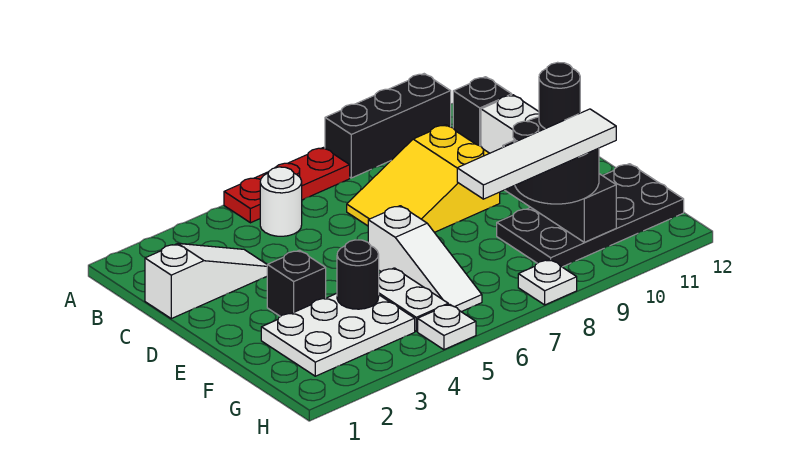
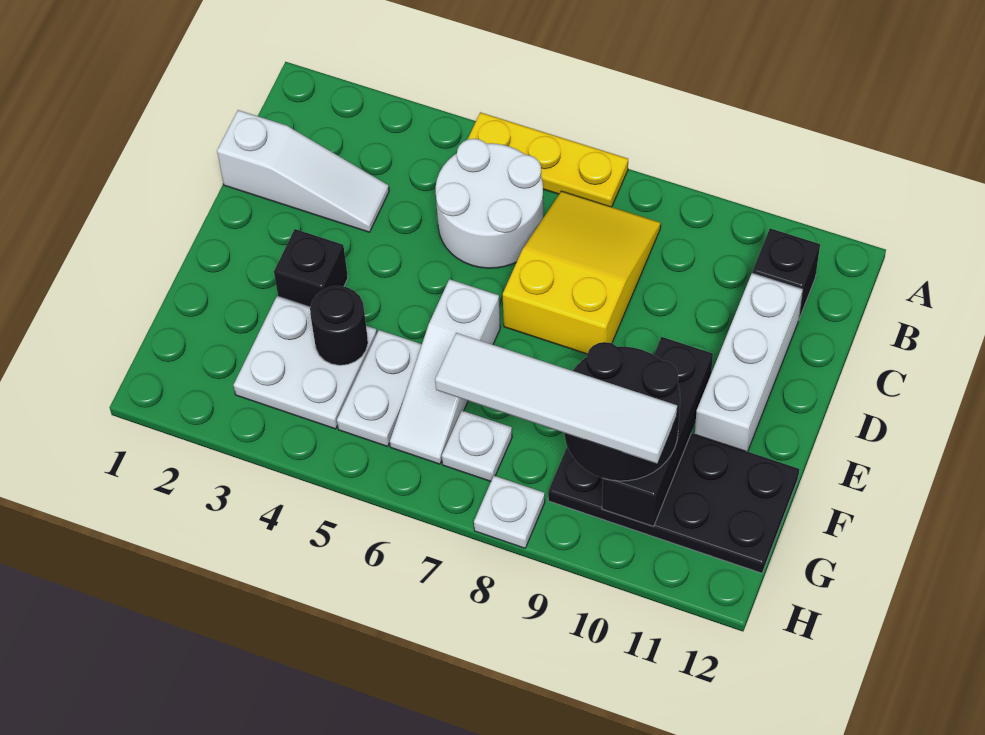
red plate A5:A7 level 1 -> yellow plate A5:A7 level 1
black brick A8:A10 level 1 -> none
white round brick B5 level 1 -> white round brick B5:C6 level 1
yellow slope C7:D9 level 1 top 9 -> yellow slope B7:D8 level 1 top D
white plate F2:G4 level 1 -> white plate F3:G4 level 1
black round brick F10 level 4 -> none
white plate H5 level 1 -> white plate G7 level 1

